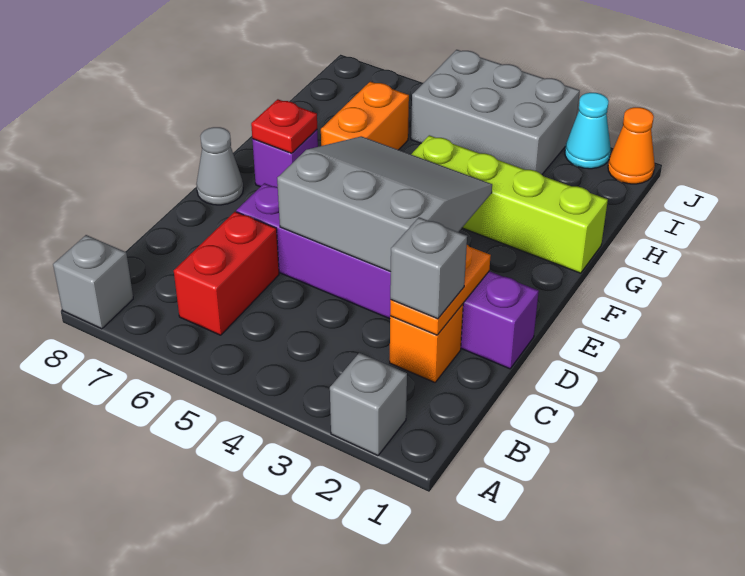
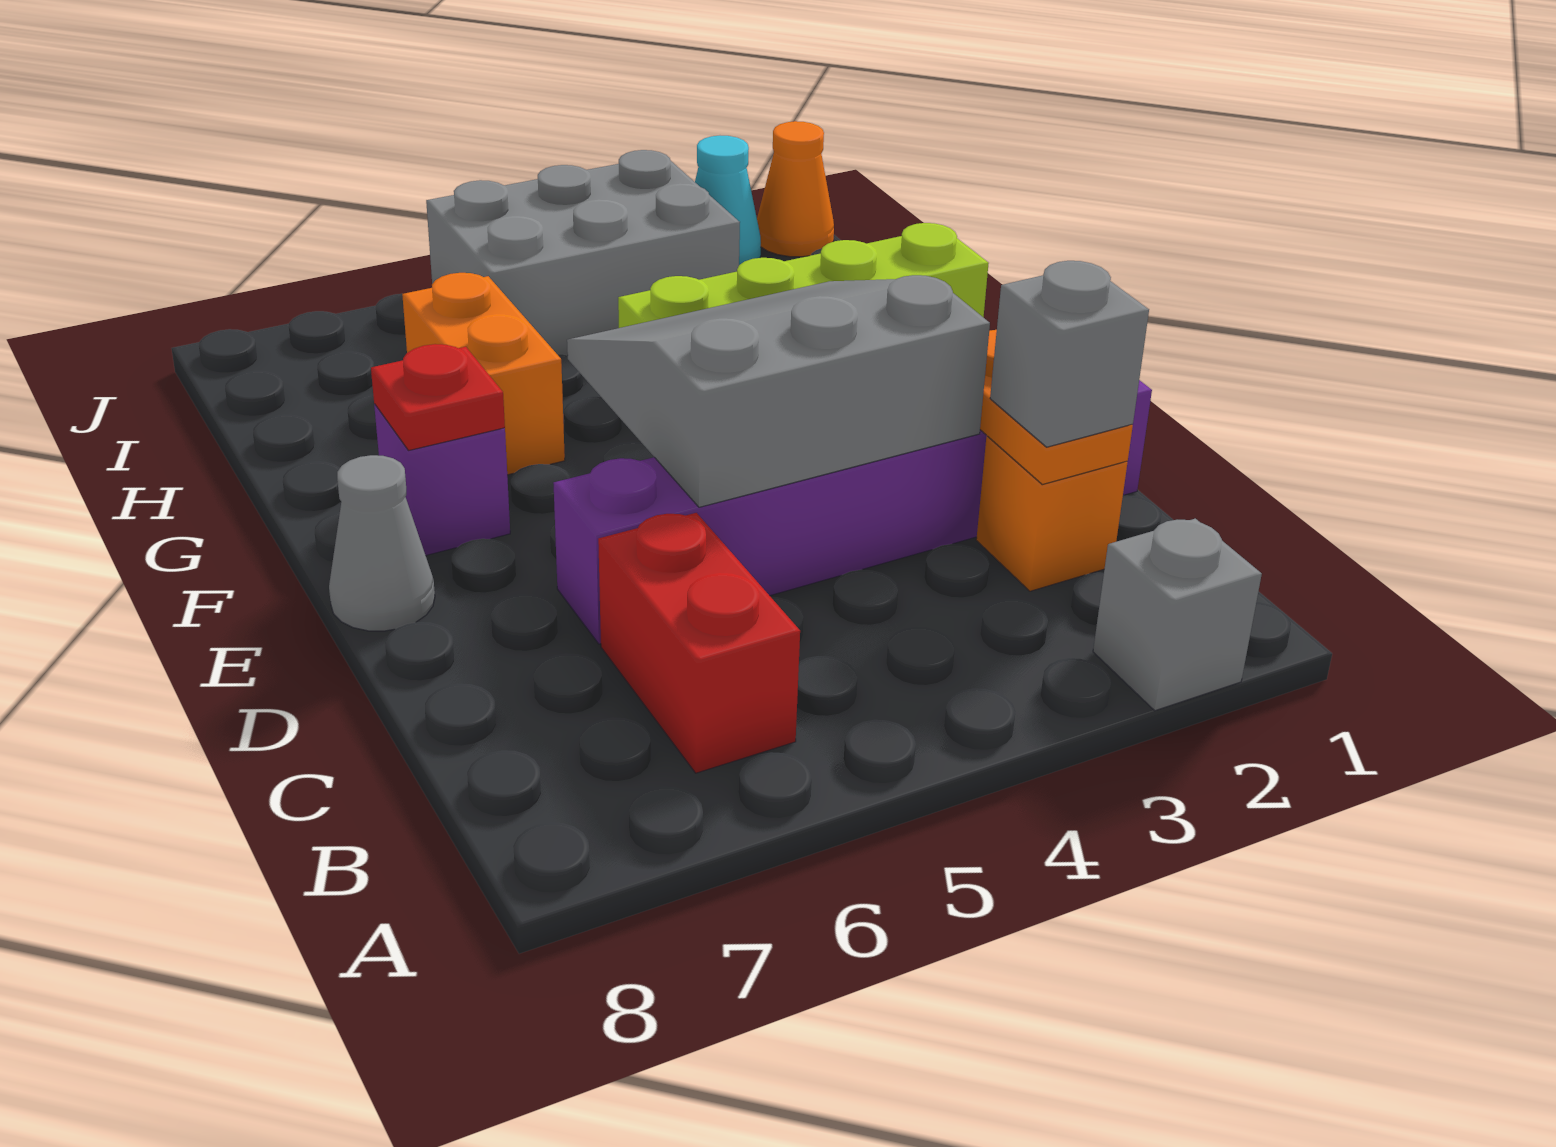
grey brick A8 level 1 -> none

